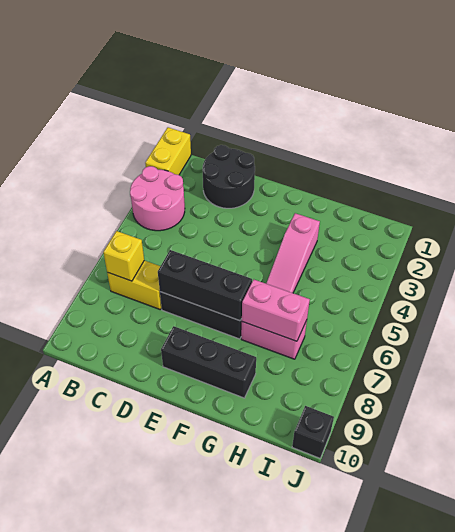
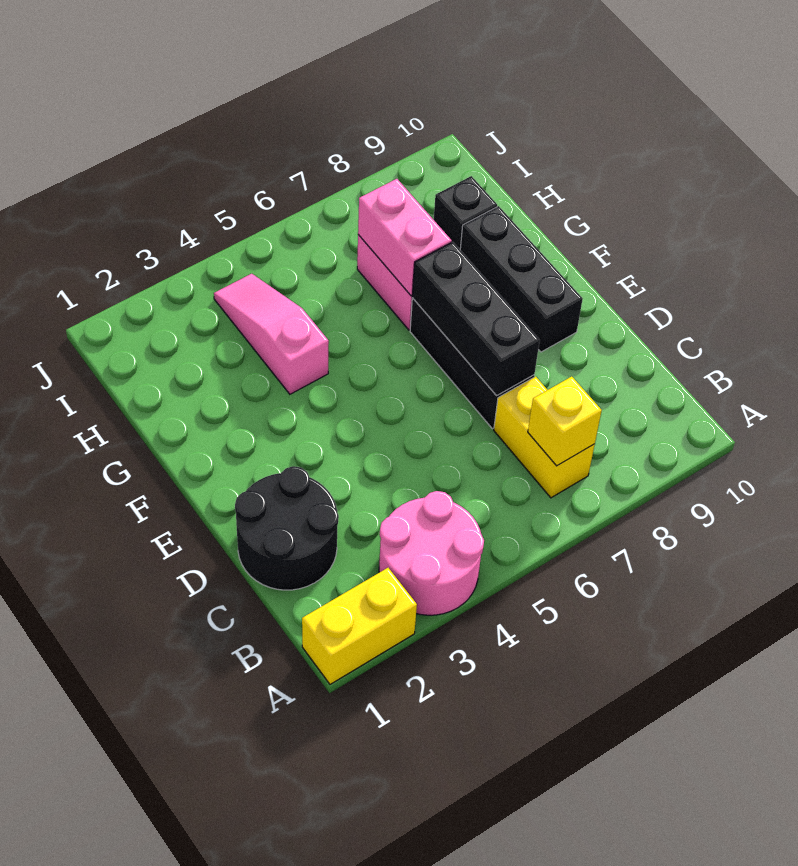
pink slope G3:G5 level 1 top 3 -> pink slope G4:I4 level 1 top G
black brick J10 level 1 -> black brick H9 level 1

